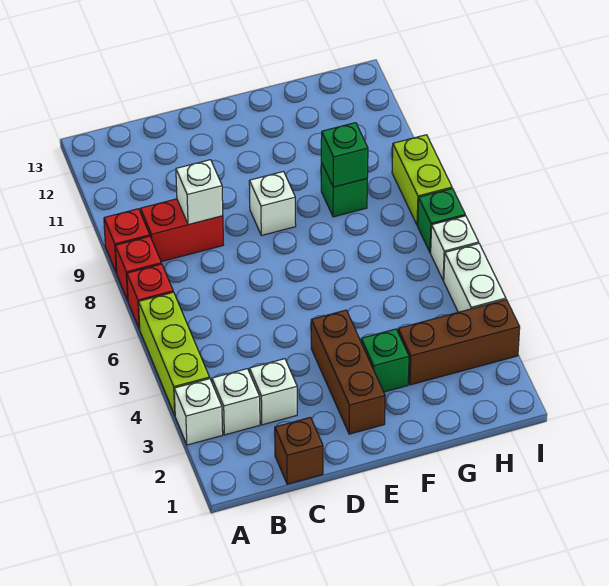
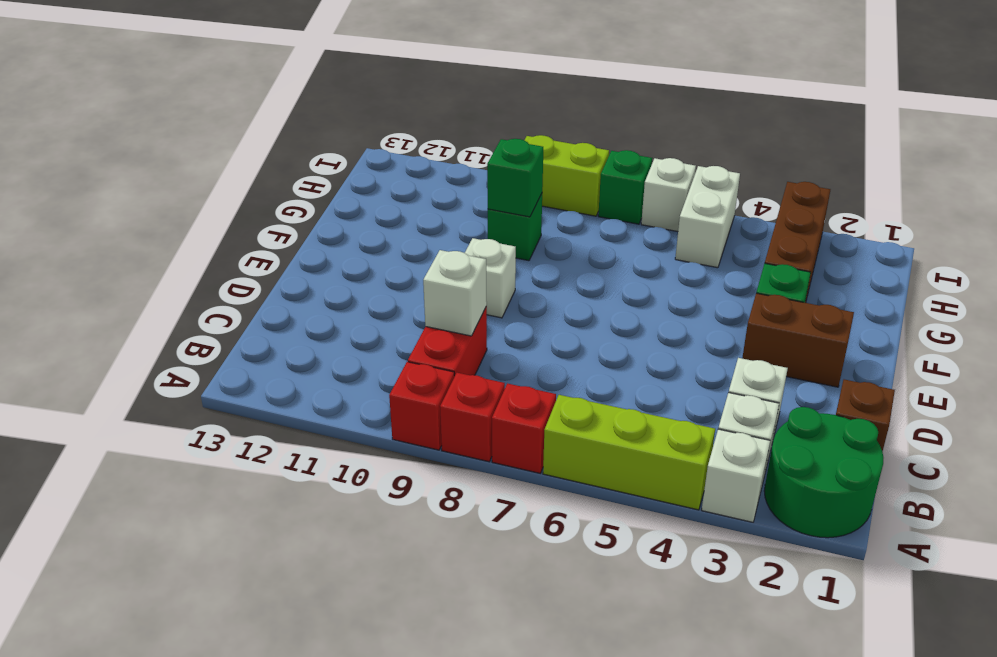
none -> green round brick A1:B2 level 1
brown brick E2:E4 level 1 -> brown brick E2:E3 level 1
white brick I4:I5 level 1 -> white brick H5:I5 level 1

